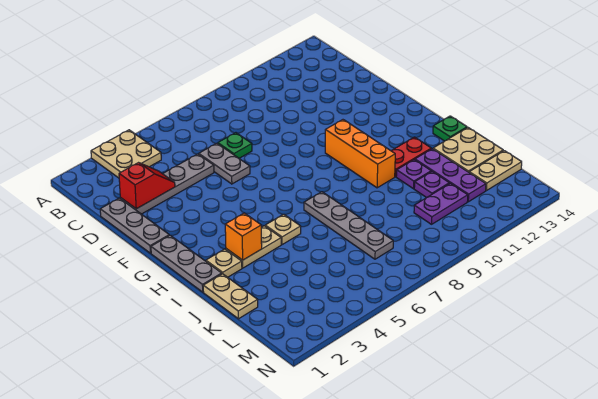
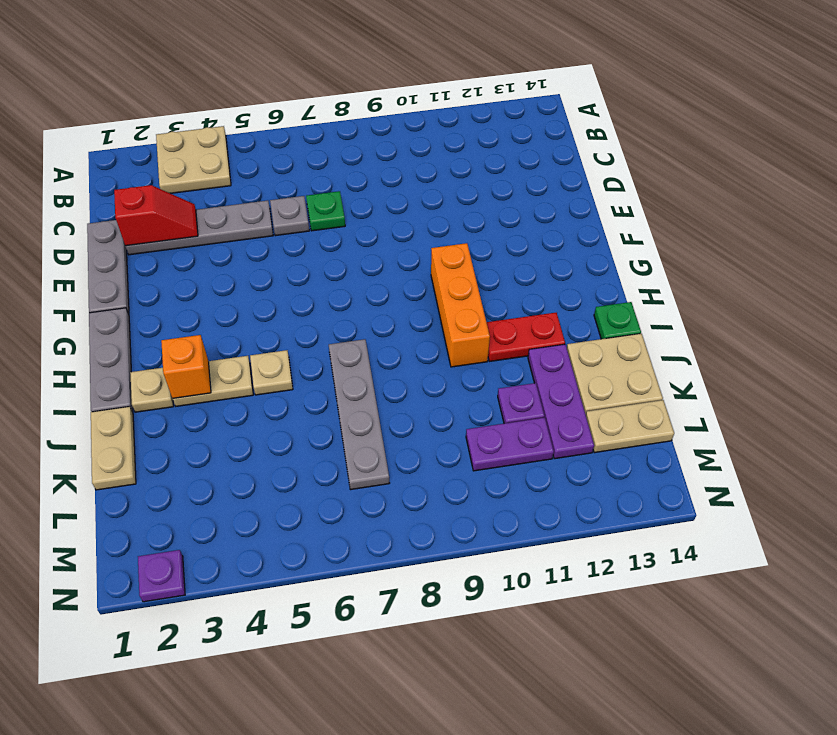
grey plate D6:E6 level 1 -> grey plate D6 level 1
purple plate J11 level 1 -> purple plate N2 level 1

